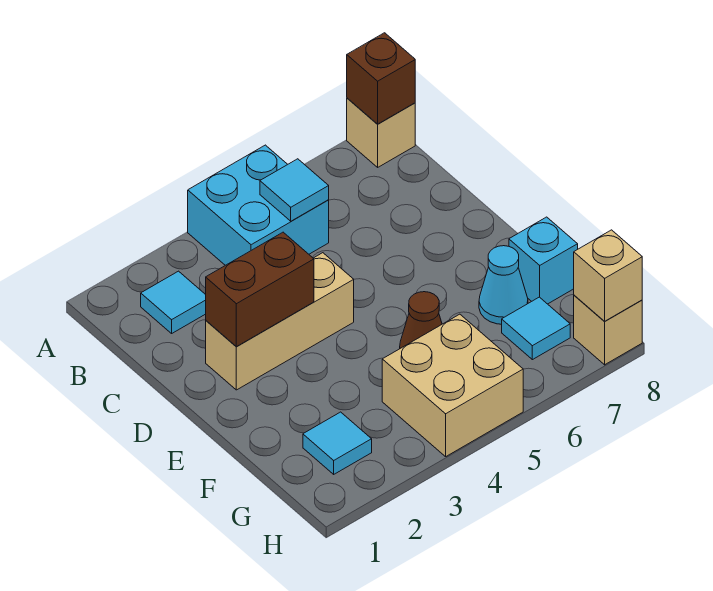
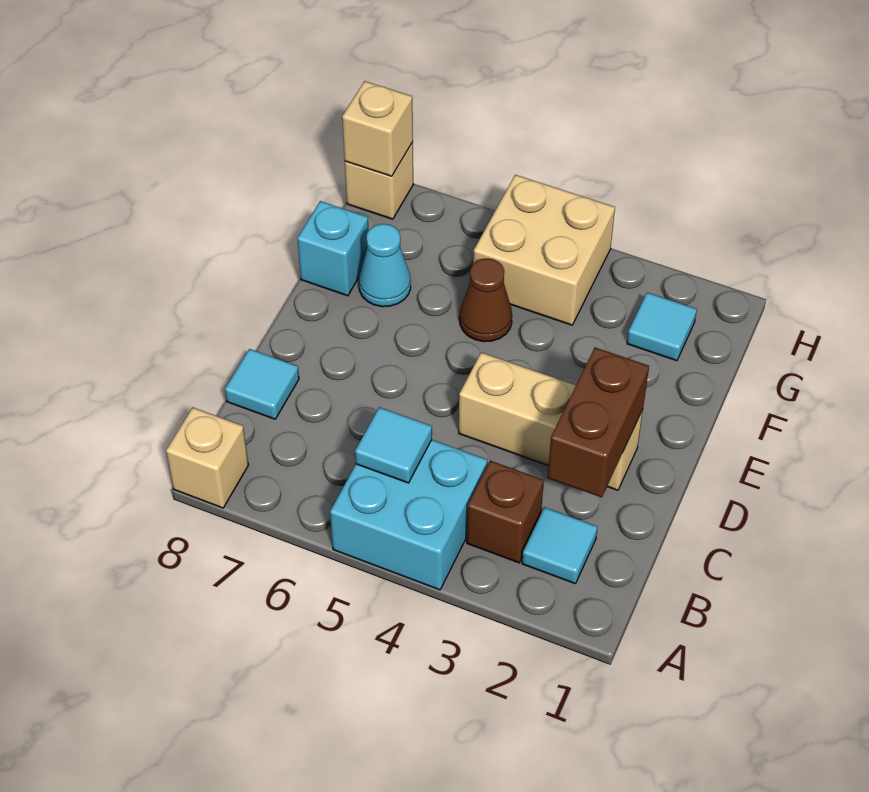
brown brick A8 level 2 -> brown brick B3 level 1
brown brick D2:D3 level 2 -> brown brick C2:D2 level 2
cyan tile G7 level 1 -> cyan tile C8 level 1

